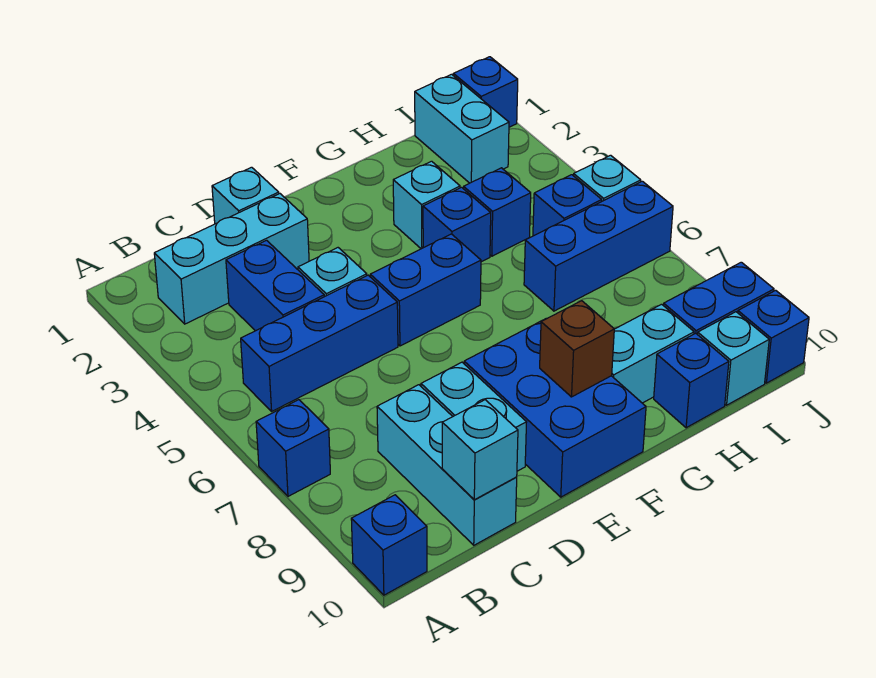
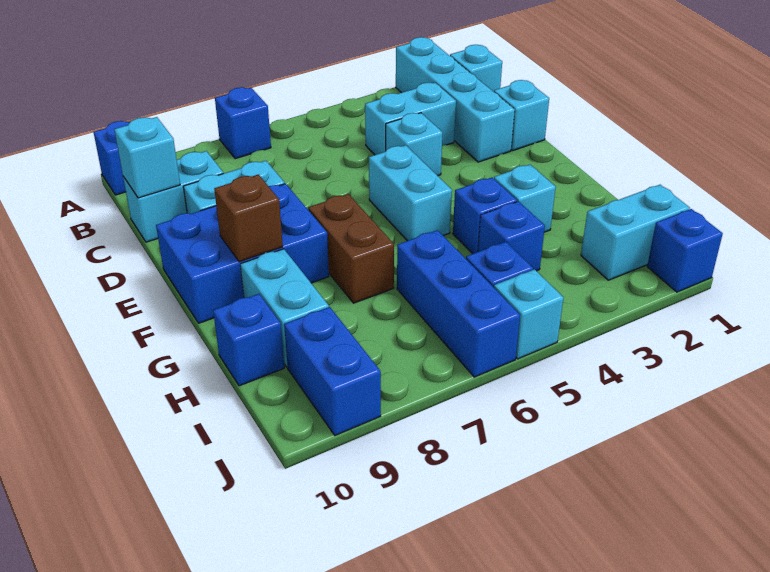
cyan brick B2:D2 level 1 -> cyan brick A2:D2 level 1
blue brick B5:D5 level 1 -> none
blue brick C3:C4 level 1 -> cyan brick C3:C4 level 1
cyan brick C8:C10 level 1 -> cyan brick C9:C10 level 1
blue brick E5:F5 level 1 -> cyan brick E5:F5 level 1
none -> brown brick F7:G7 level 1
cyan brick I10 level 1 -> cyan brick B1 level 1
blue brick J10 level 1 -> none

